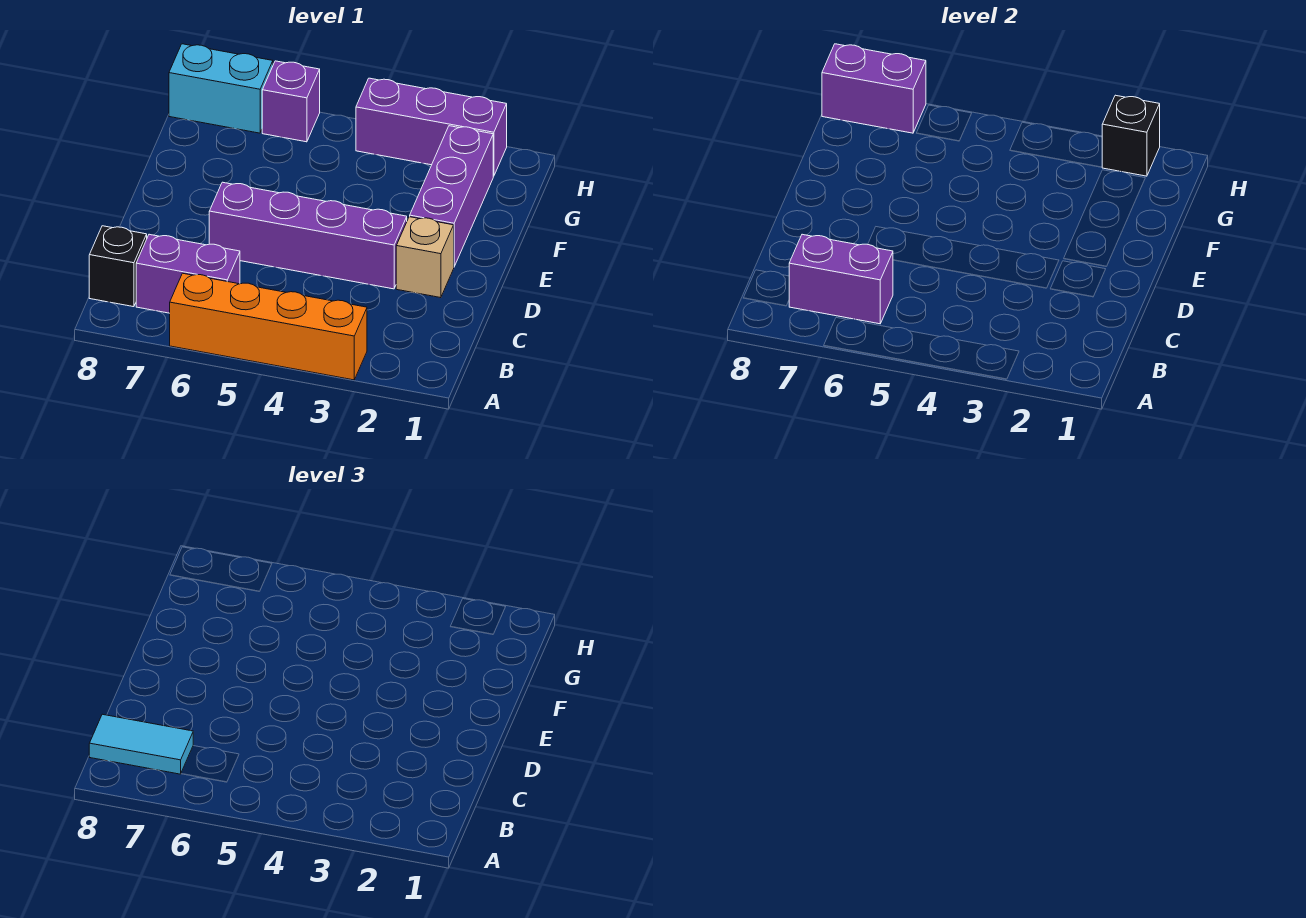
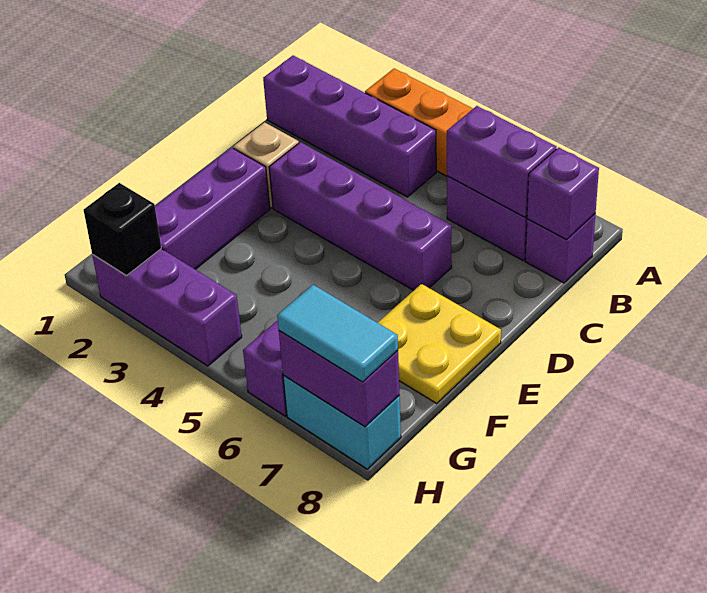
none -> purple brick B1:B4 level 1
cyan tile B7:B8 level 3 -> cyan tile H7:H8 level 3
black brick B8 level 1 -> purple brick B8 level 1
none -> purple brick B8 level 2
none -> yellow plate E7:F8 level 1

